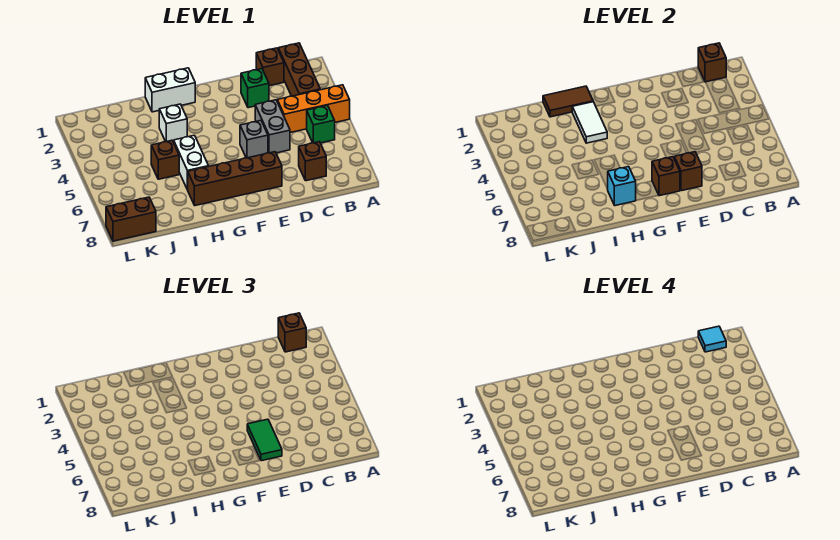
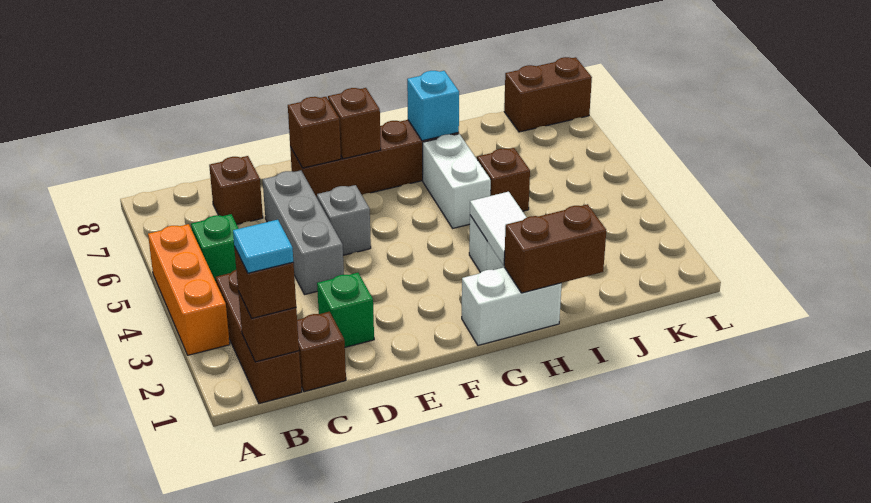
orange brick A4:C4 level 1 -> orange brick A3:A5 level 1
grey brick D4:D5 level 1 -> grey brick D4:D6 level 1
green tile E6:E7 level 3 -> none
brown tile H1:I1 level 2 -> brown brick H1:I1 level 2

